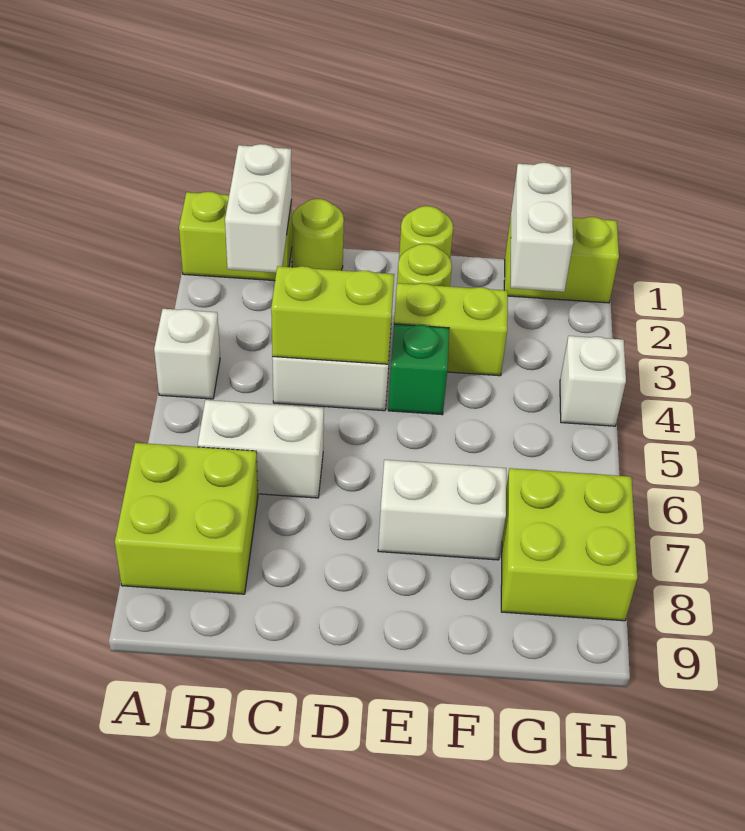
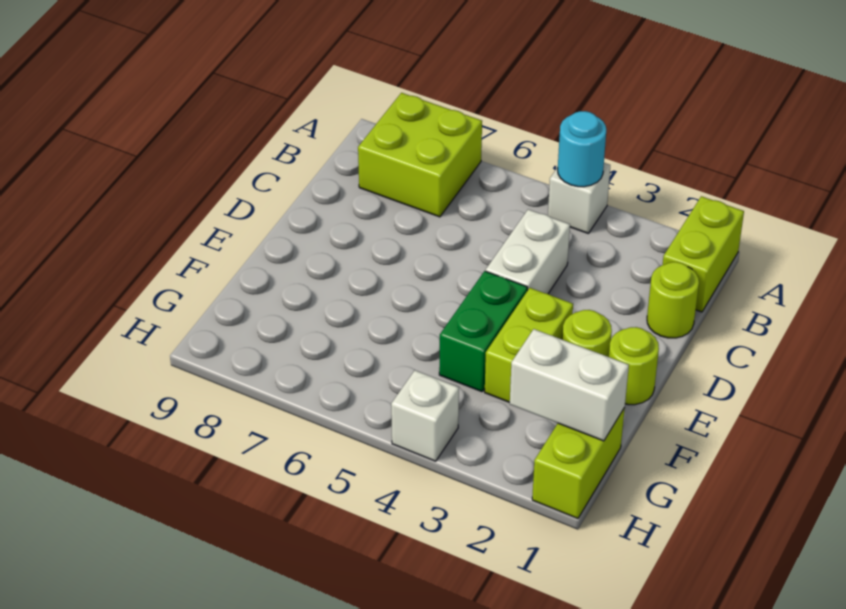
none -> cyan round brick A4 level 2
white brick B1:B2 level 2 -> none
white brick B6:C6 level 1 -> none
lime brick C4:D4 level 2 -> none
green brick E4 level 1 -> green brick E4:F4 level 1
white brick E7:F7 level 1 -> none
lime brick G7:H8 level 1 -> none

